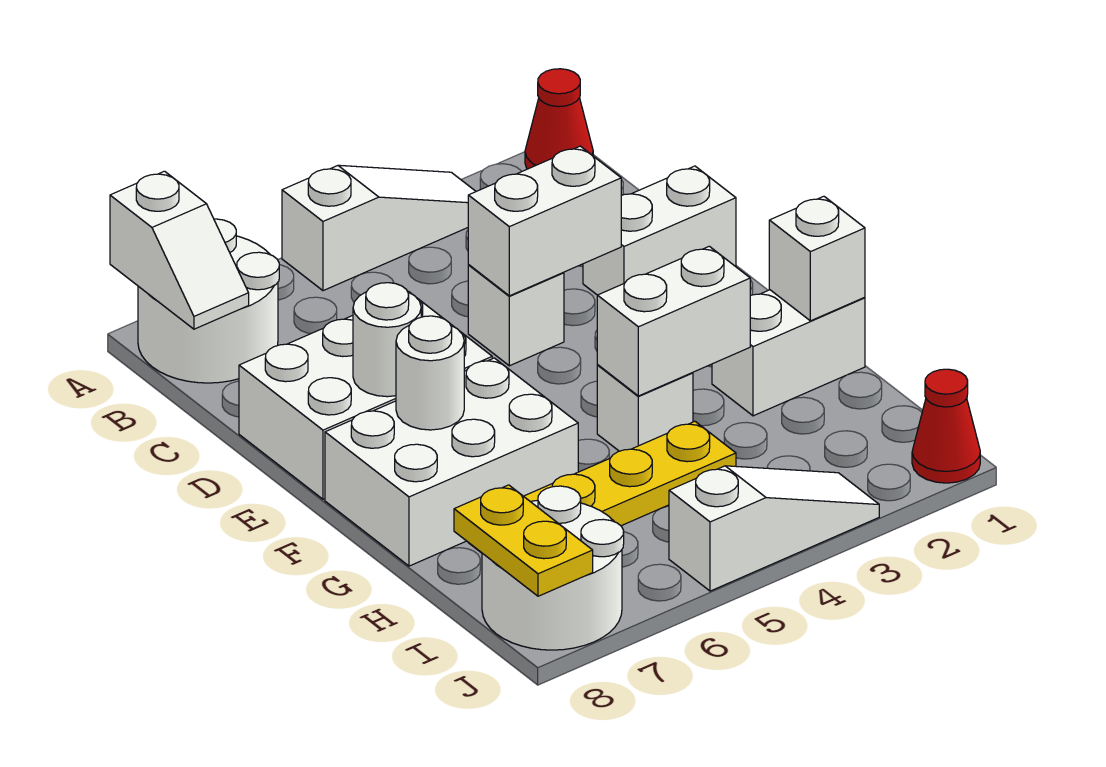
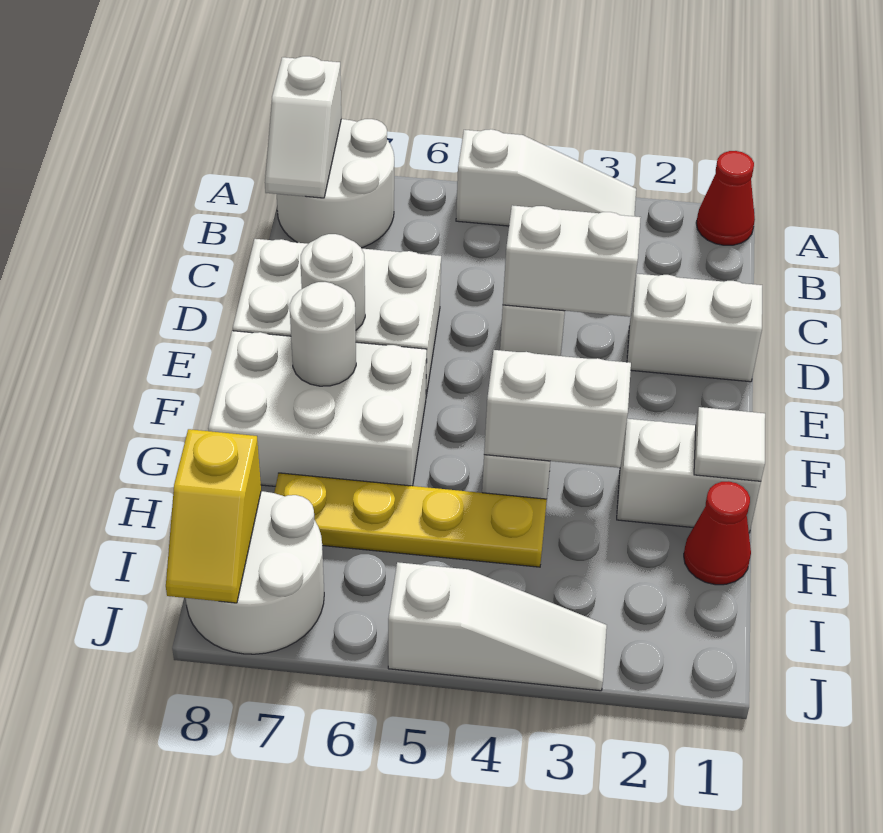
white brick G1 level 2 -> white tile G1 level 2
yellow plate I8:J8 level 2 -> yellow slope I8:J8 level 2 top I
red cone J1 level 1 -> red cone H1 level 1

